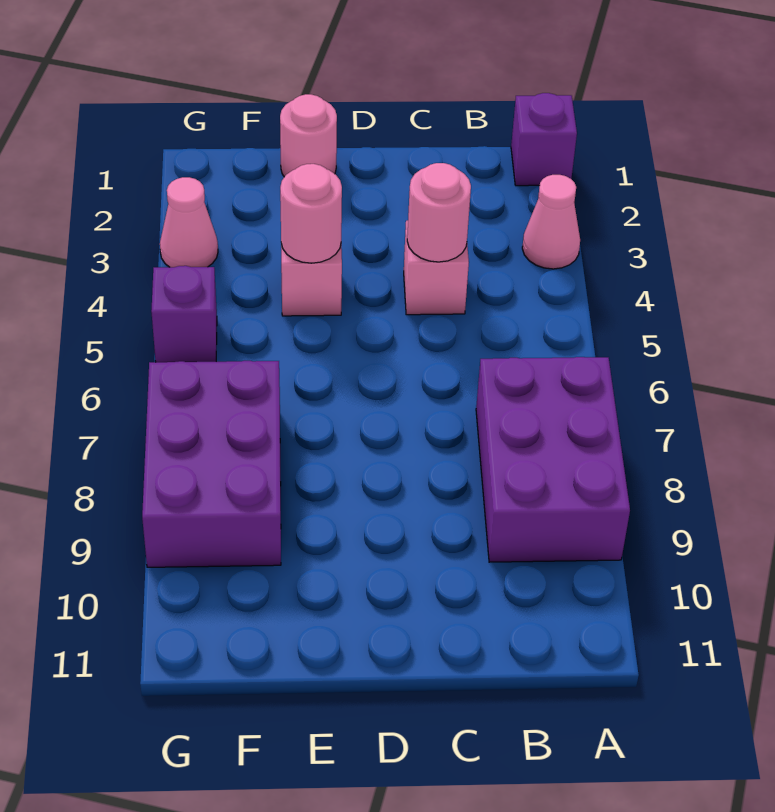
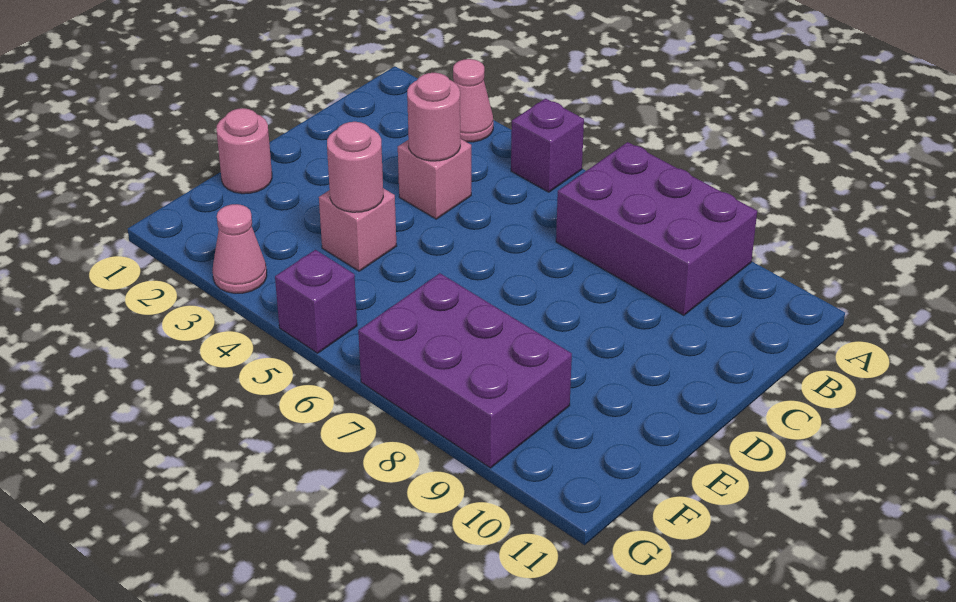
purple brick A1 level 1 -> purple brick A5 level 1

